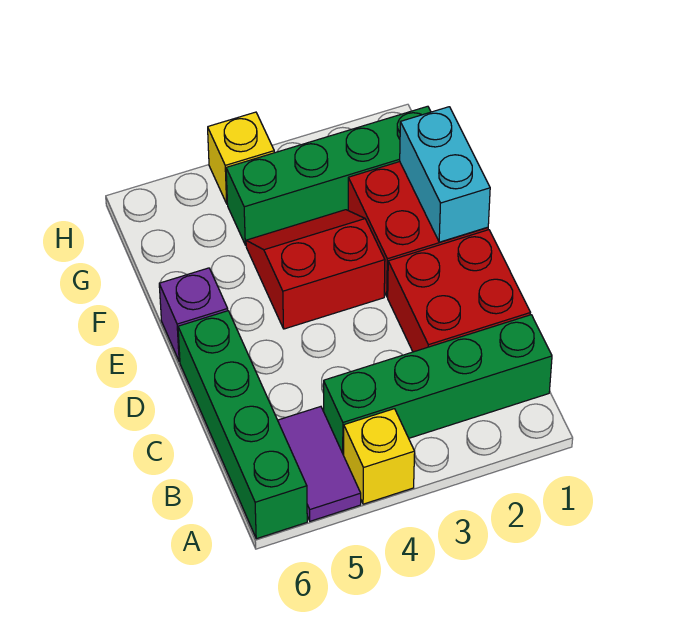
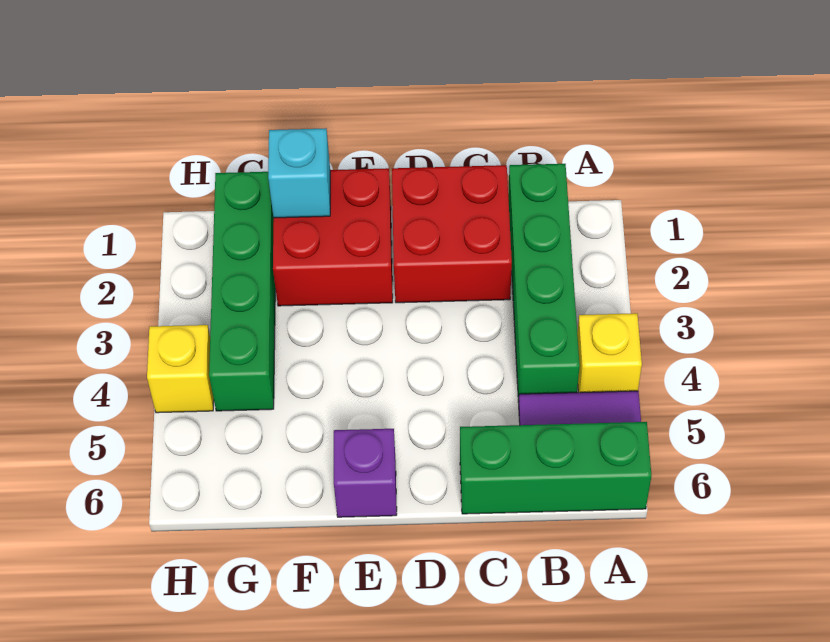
green brick A6:D6 level 1 -> green brick A6:C6 level 1
cyan brick E1:F1 level 2 -> cyan brick F1 level 2
red slope E3:F4 level 1 top E -> none

